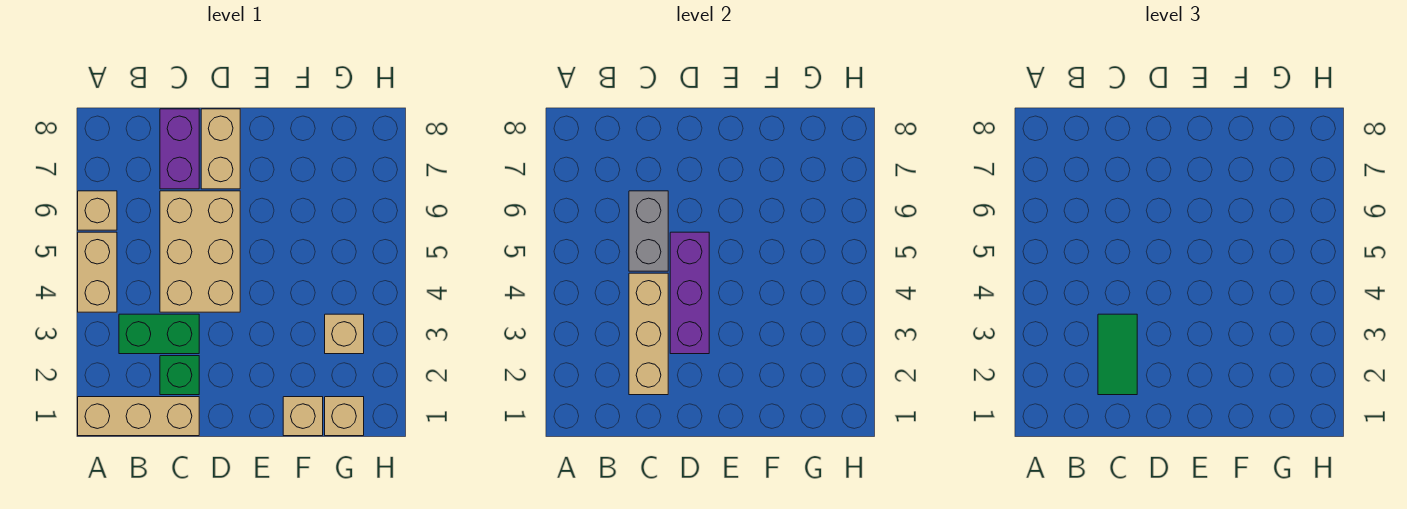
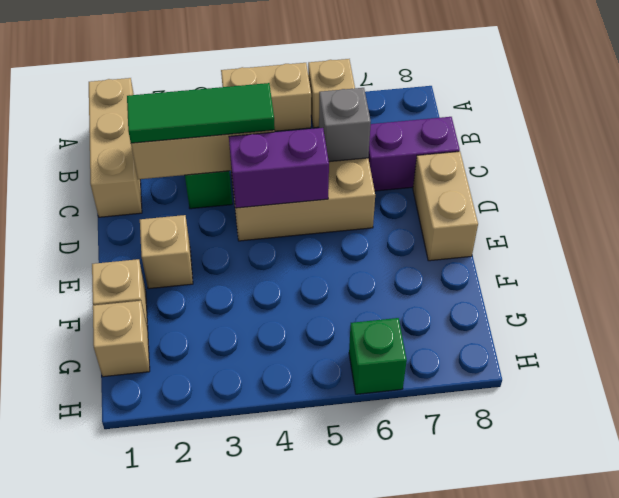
green brick C2 level 1 -> green brick H6 level 1
green tile C2:C3 level 3 -> green tile C2:C4 level 3
grey brick C5:C6 level 2 -> grey brick C6 level 2
purple brick D3:D5 level 2 -> purple brick D4:D5 level 2
tan brick D7:D8 level 1 -> tan brick D8:E8 level 1
tan brick G3 level 1 -> tan brick E2 level 1

